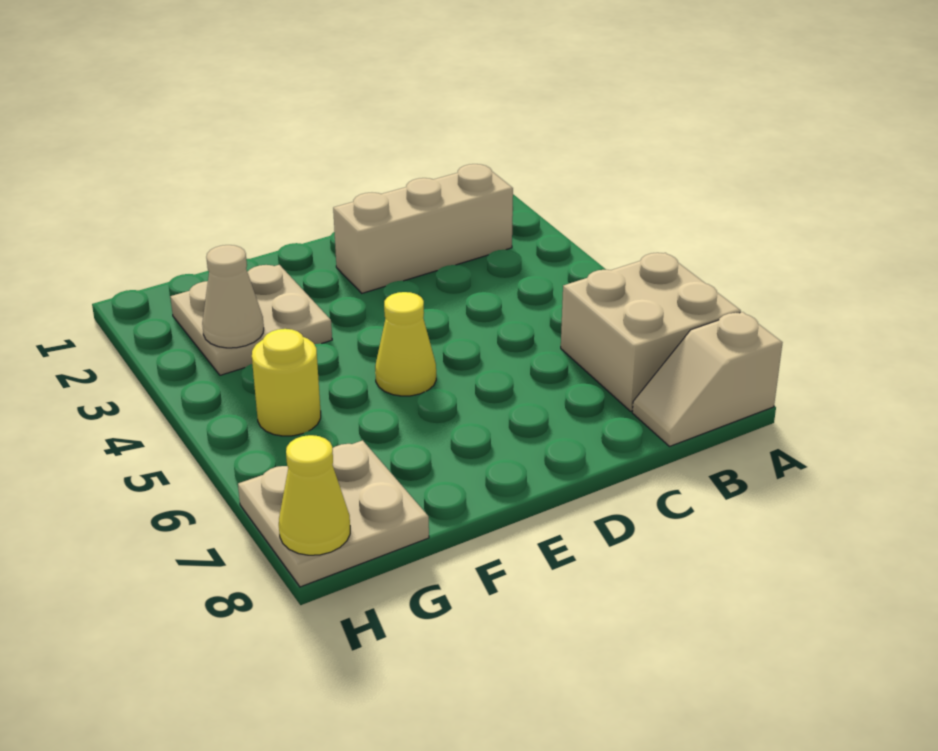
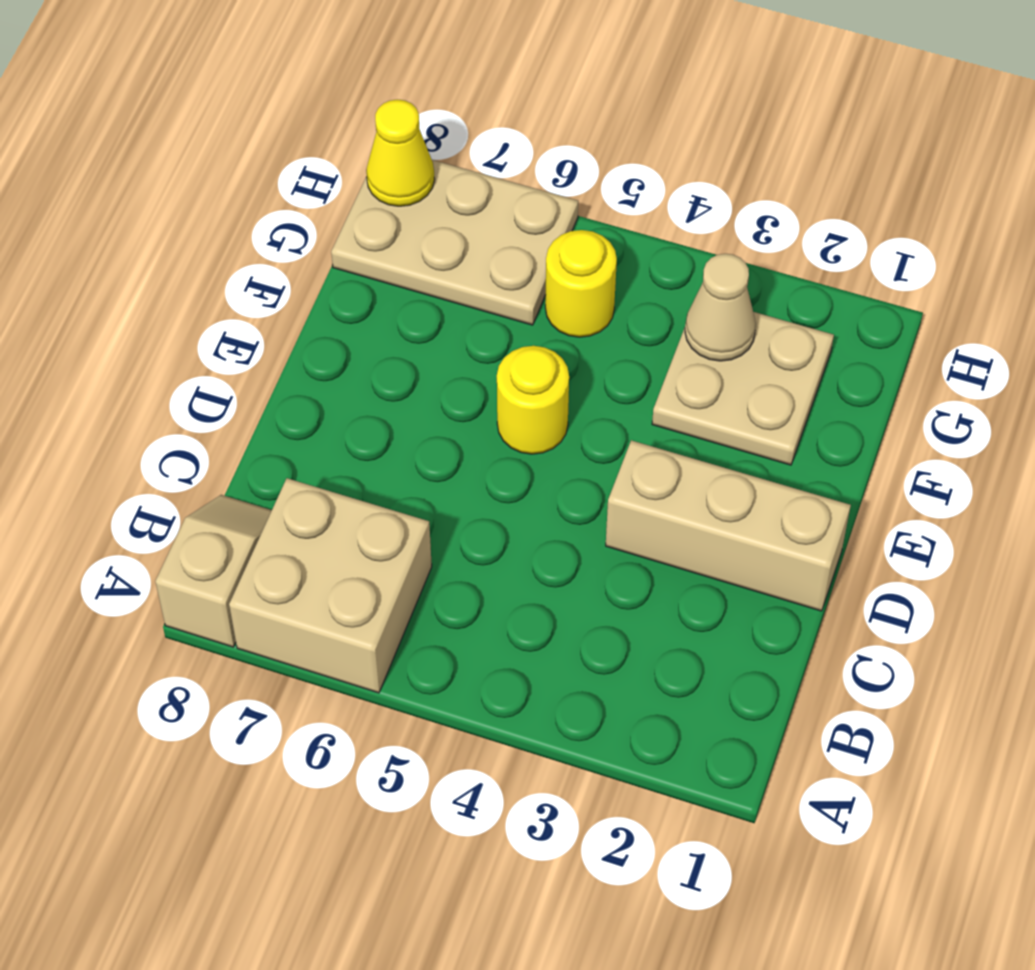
tan brick B2:D2 level 1 -> tan brick D1:D3 level 1
yellow cone E5 level 1 -> yellow round brick E5 level 1
tan plate G7:H8 level 1 -> tan plate G6:H8 level 1

